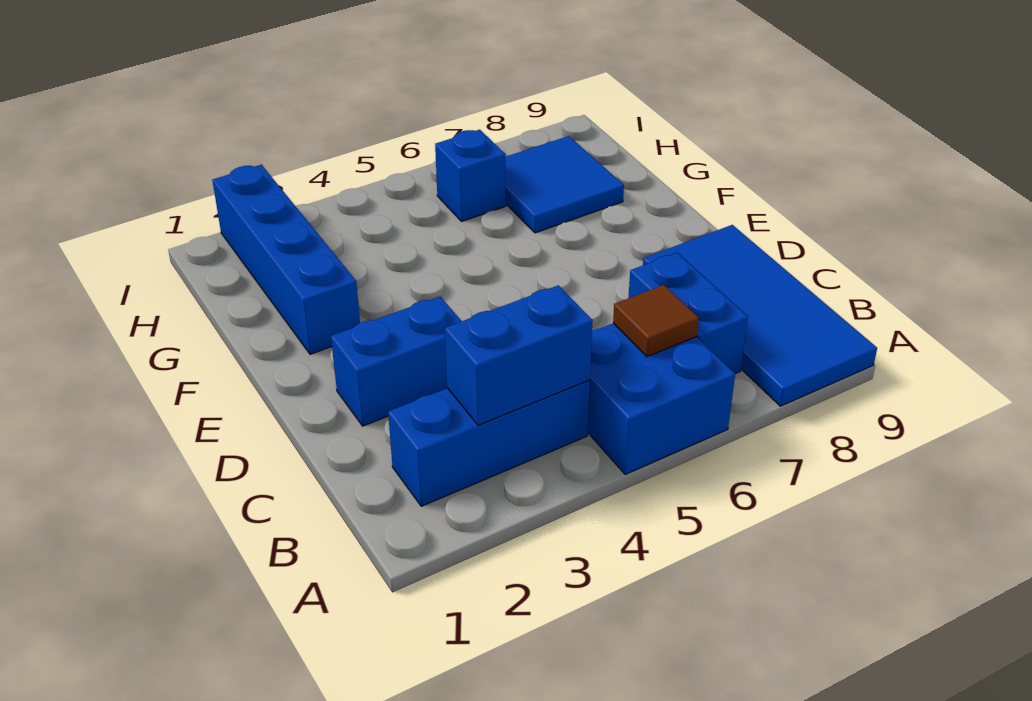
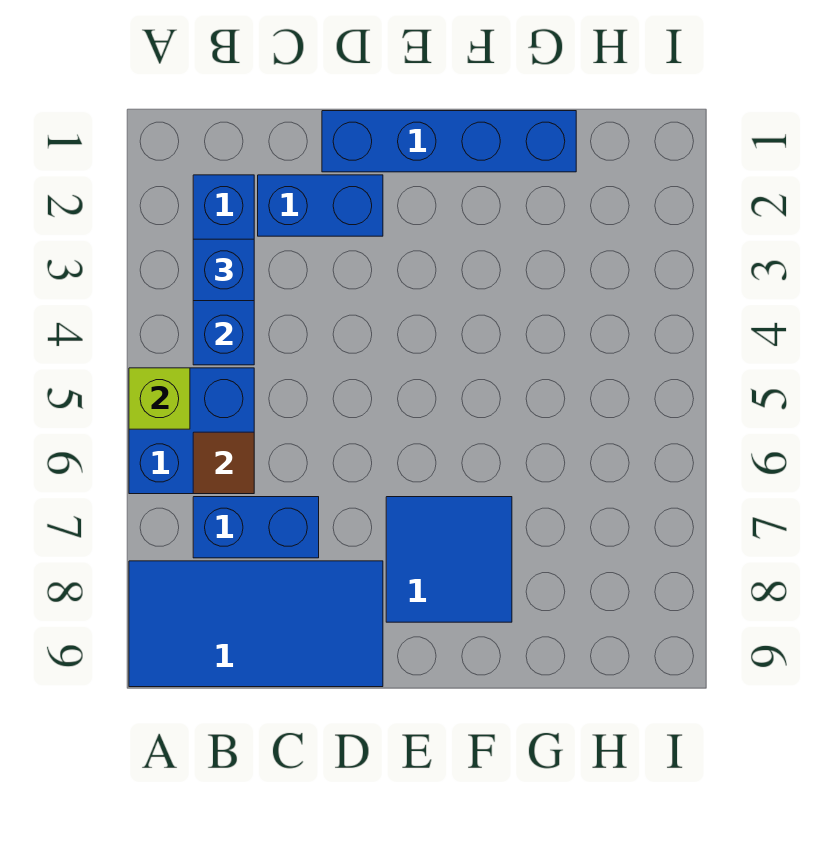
none -> lime brick A5 level 2
blue brick D2:D3 level 1 -> blue brick C2:D2 level 1
blue brick F2:I2 level 1 -> blue brick D1:G1 level 1
blue tile G7:H8 level 1 -> blue tile E7:F8 level 1
blue brick H6 level 1 -> blue brick B3 level 3

